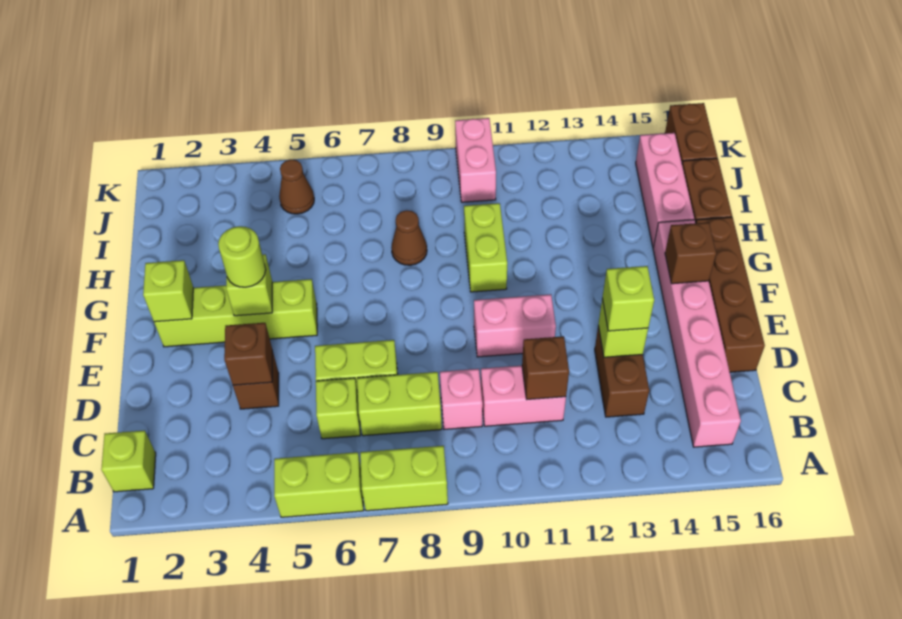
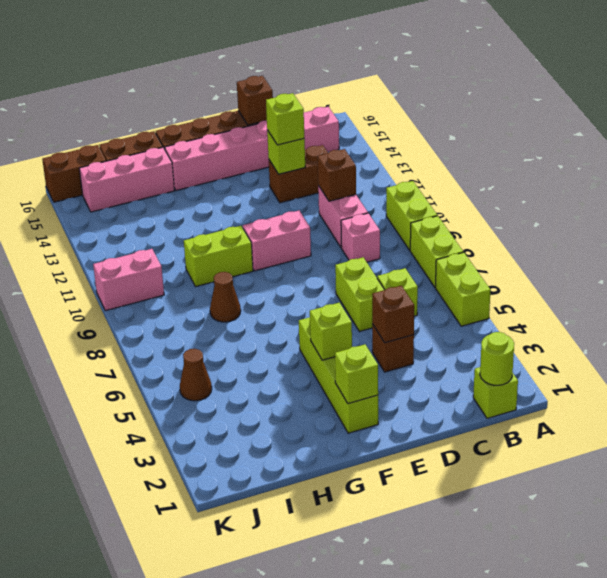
lime brick C7:C8 level 1 -> lime brick A9:A10 level 1
pink brick E10:E11 level 1 -> pink brick E10:F10 level 1
lime round brick F4 level 3 -> lime round brick B1 level 2
brown brick F15 level 2 -> brown brick D16 level 2

